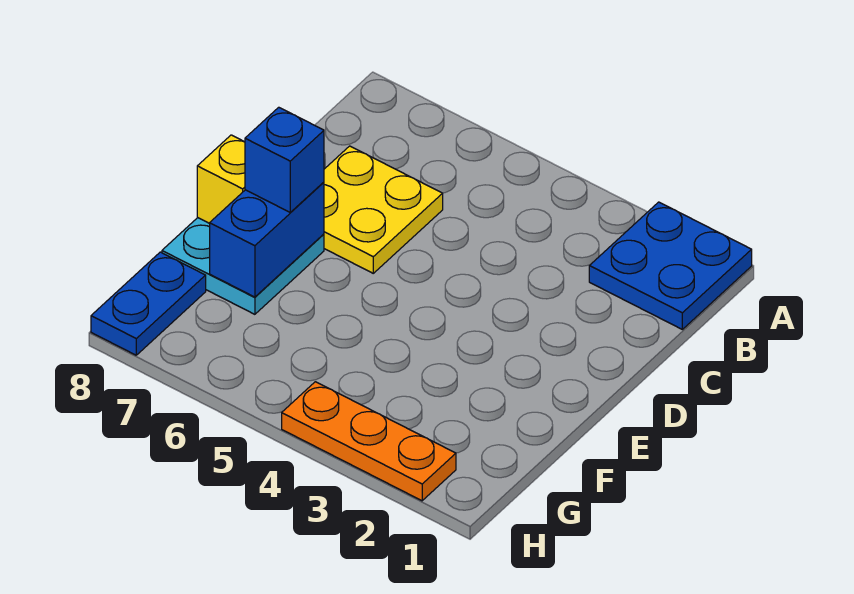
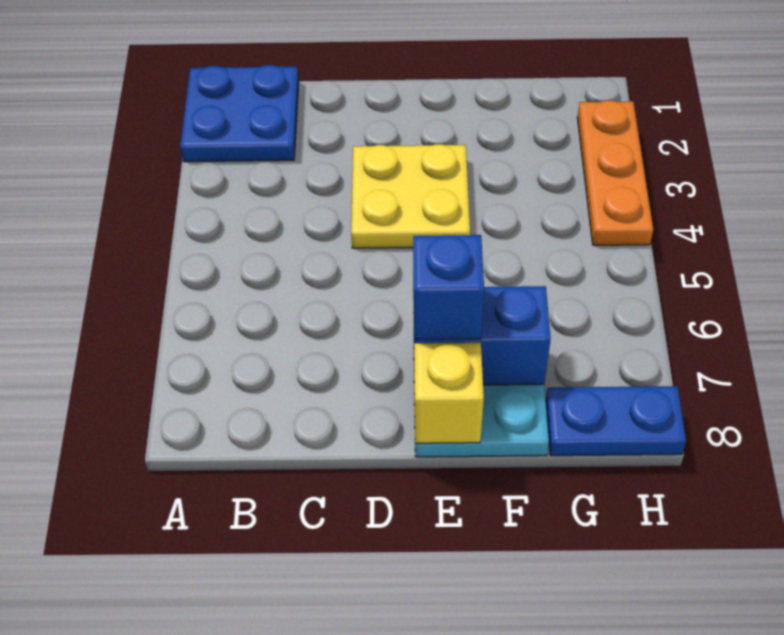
yellow plate C6:D7 level 1 -> yellow plate D3:E4 level 1

